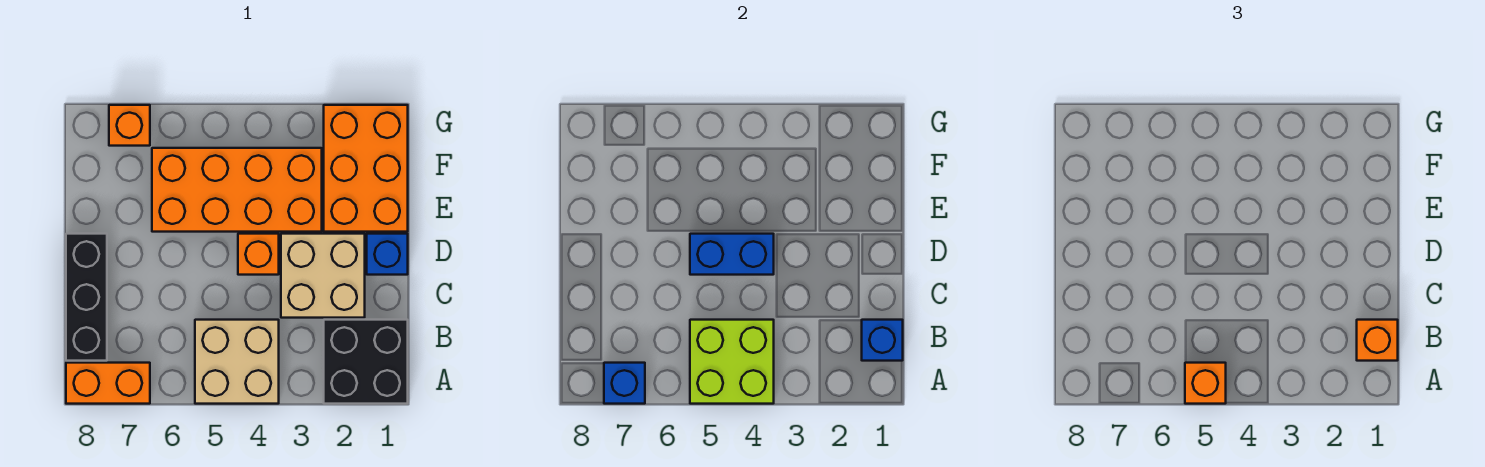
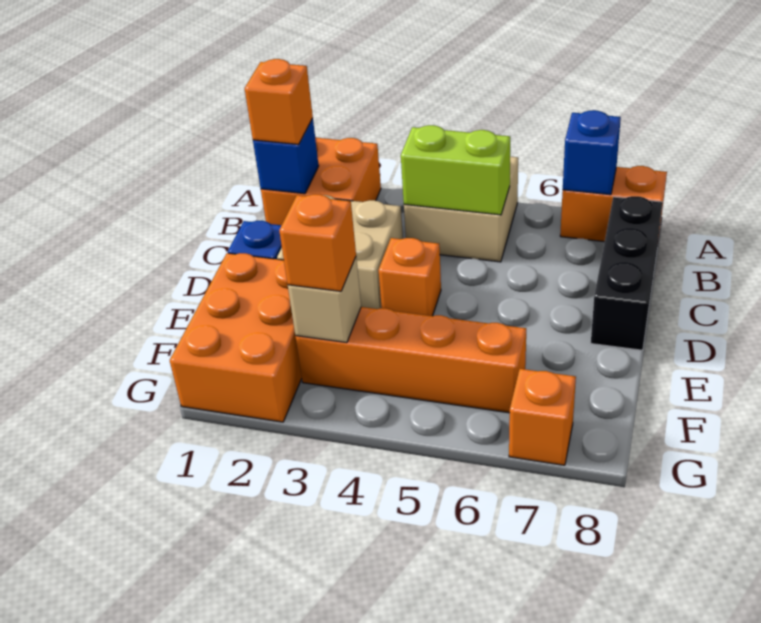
black brick A1:B2 level 1 -> orange brick A1:B2 level 1
lime brick A4:B5 level 2 -> lime brick B4:B5 level 2
orange brick A5 level 3 -> orange brick F3 level 3
blue brick D4:D5 level 2 -> none
orange brick E3:F6 level 1 -> orange brick F3:F6 level 1
none -> tan brick F3 level 2

